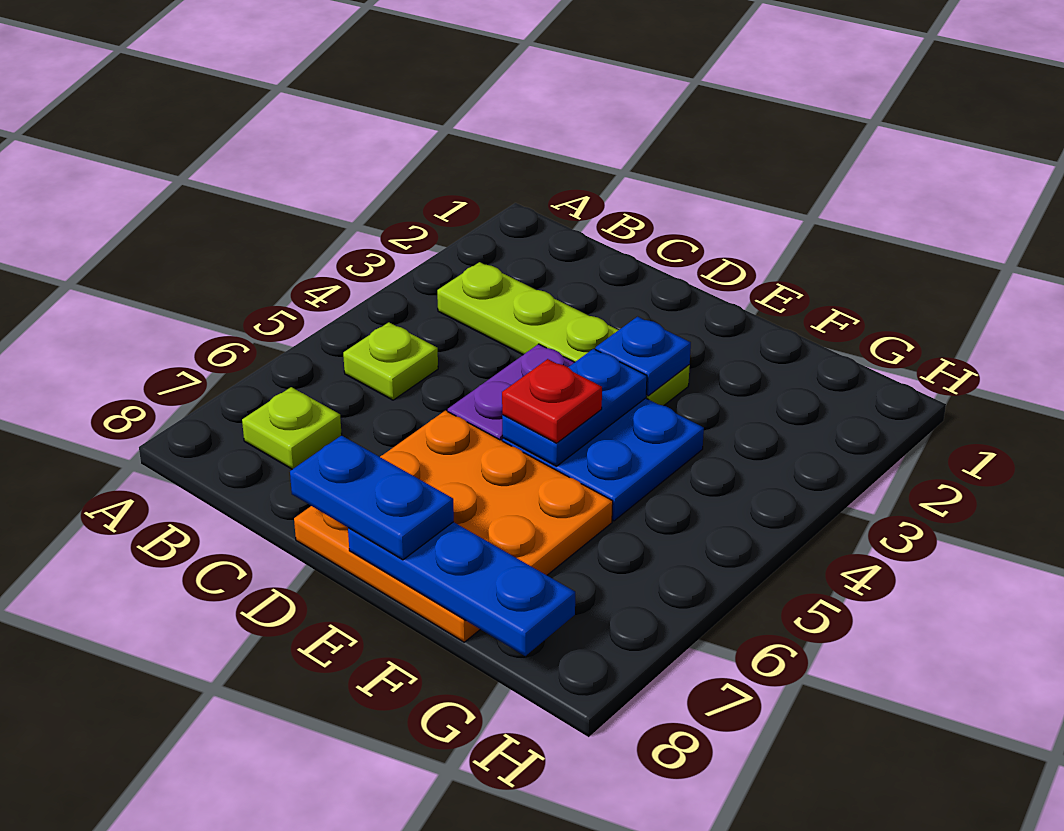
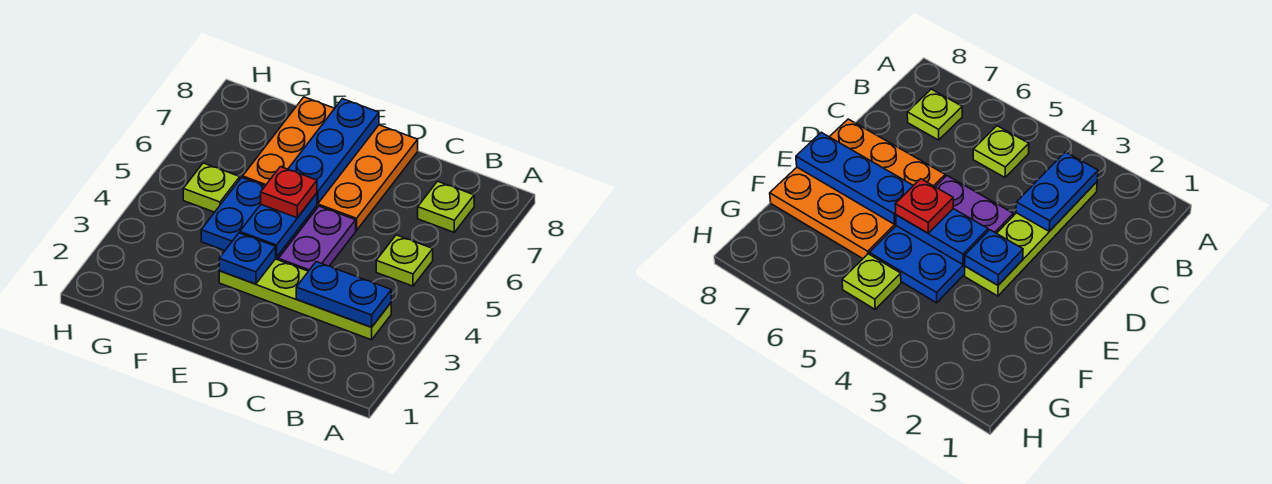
blue plate D8:E8 level 3 -> blue plate B3:C3 level 2
blue plate E8:G8 level 2 -> blue plate E6:E8 level 2
none -> lime plate G5 level 1

